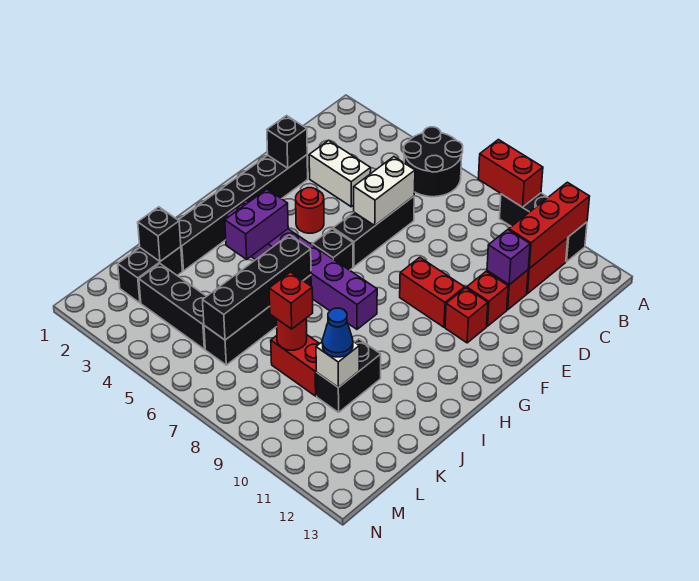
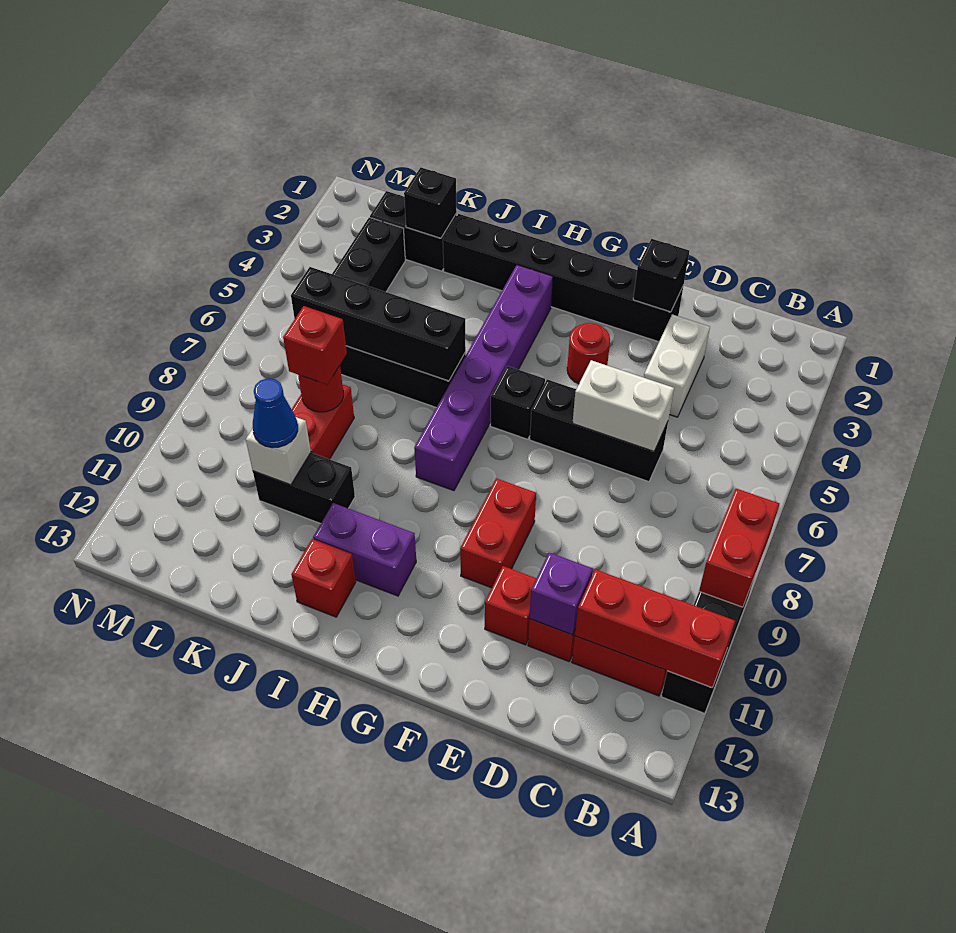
black round brick A5:B6 level 1 -> none
red brick F11 level 1 -> red brick I12 level 1
purple brick H4:I4 level 2 -> purple brick H11:I11 level 1

